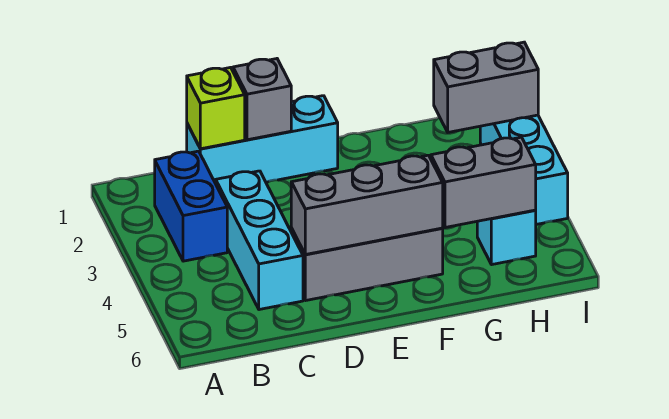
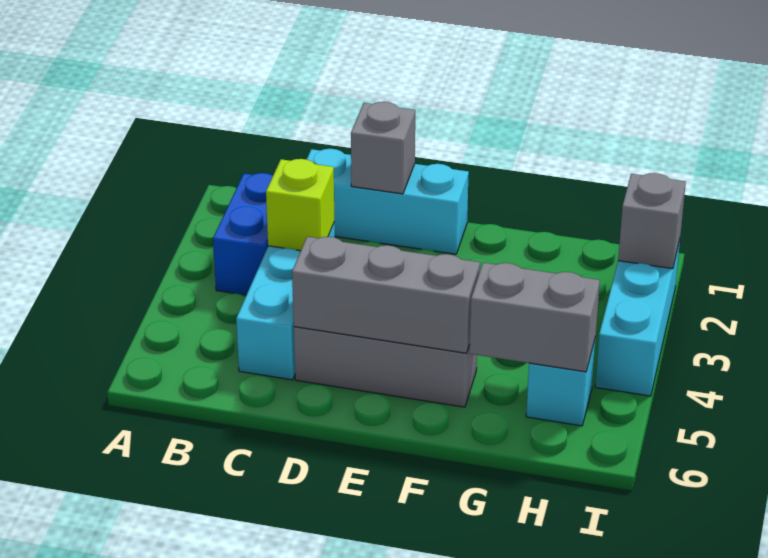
lime brick C1 level 2 -> lime brick C3 level 2
grey brick H2:I2 level 2 -> grey brick I2 level 2

